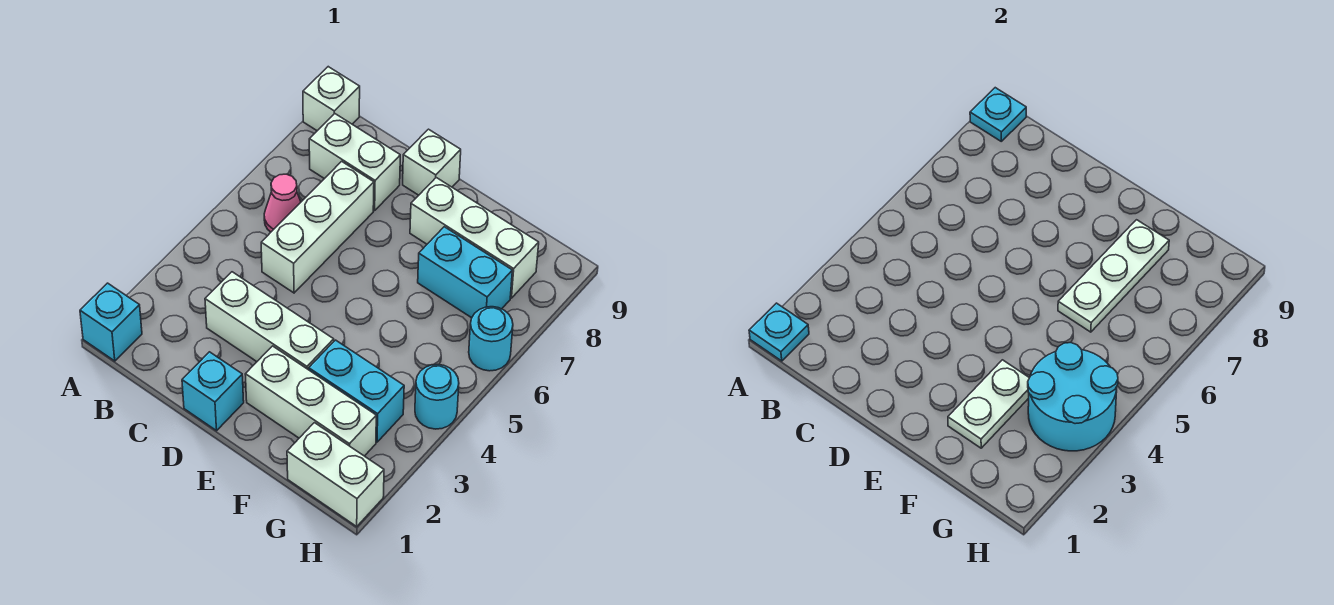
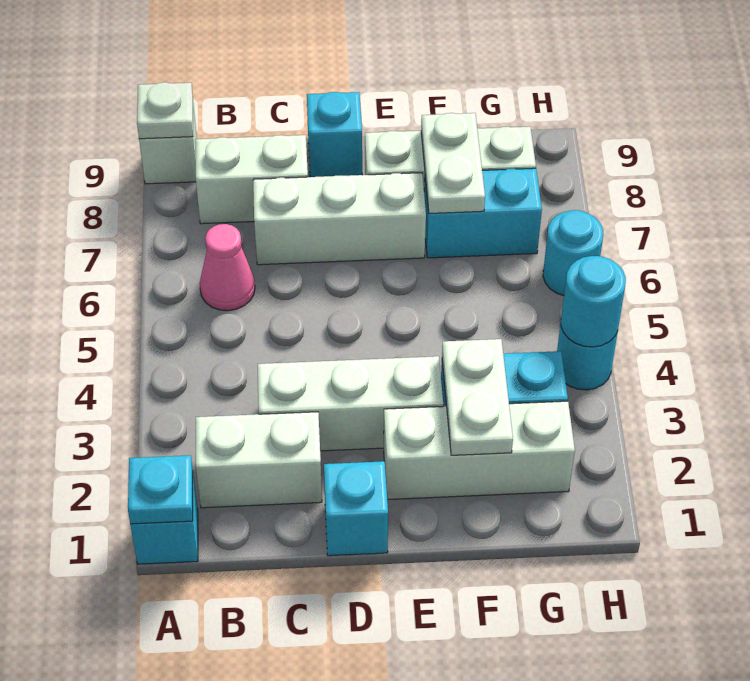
cyan plate A9 level 2 -> white plate A9 level 2
white brick C5:C7 level 1 -> white brick C7:E7 level 1
white brick D9 level 1 -> cyan brick D9 level 1
white plate F6:F8 level 2 -> white plate F7:F8 level 2
white brick G1:H1 level 1 -> white brick B2:C2 level 1
cyan round brick G3:H4 level 2 -> cyan round brick H4 level 2

